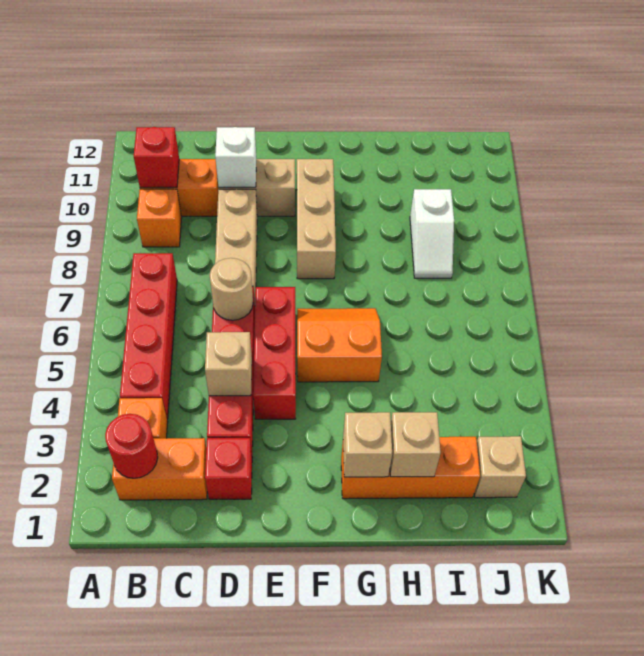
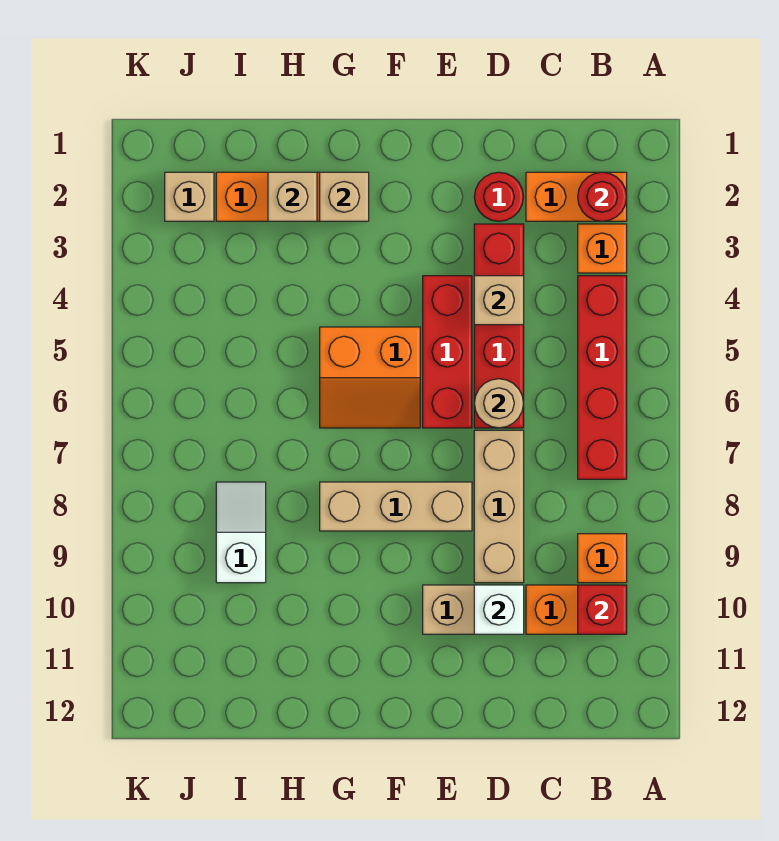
red brick D2 level 1 -> red round brick D2 level 1
tan brick F8:F10 level 1 -> tan brick E8:G8 level 1

